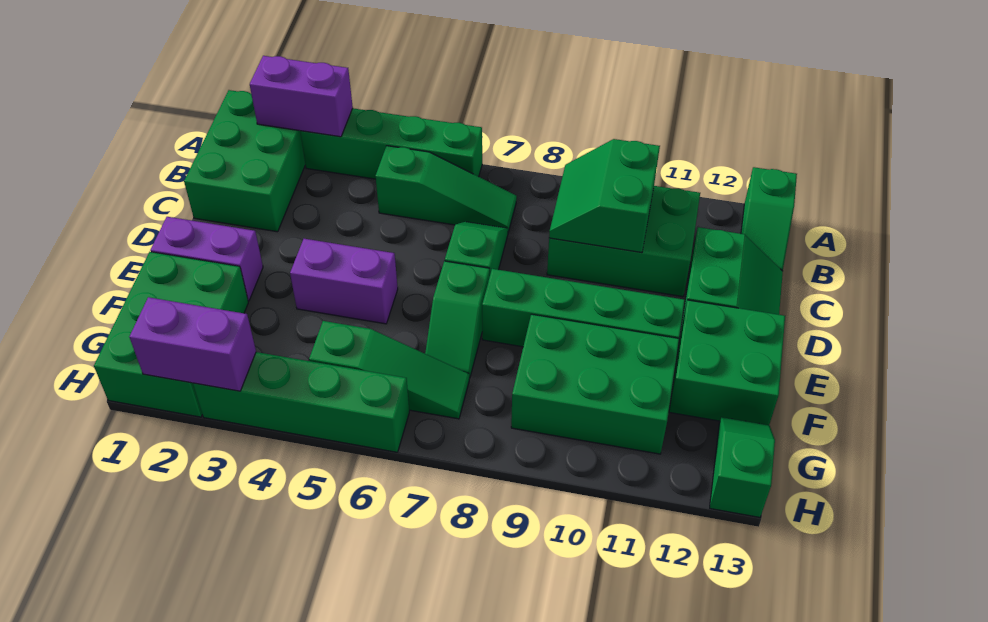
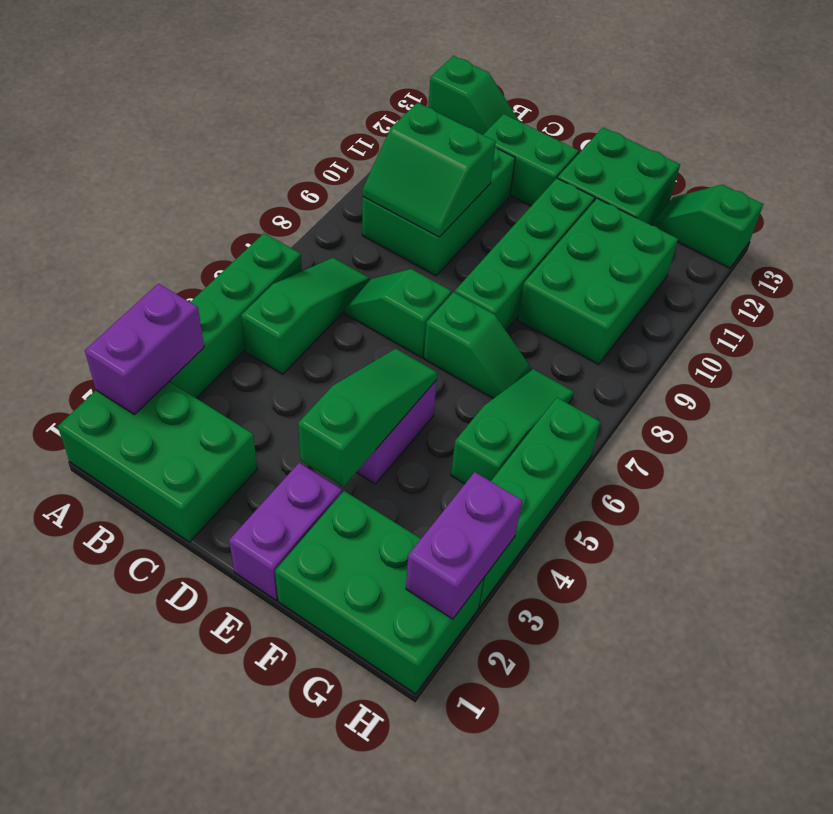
none -> green slope E3:E5 level 2 top 3

